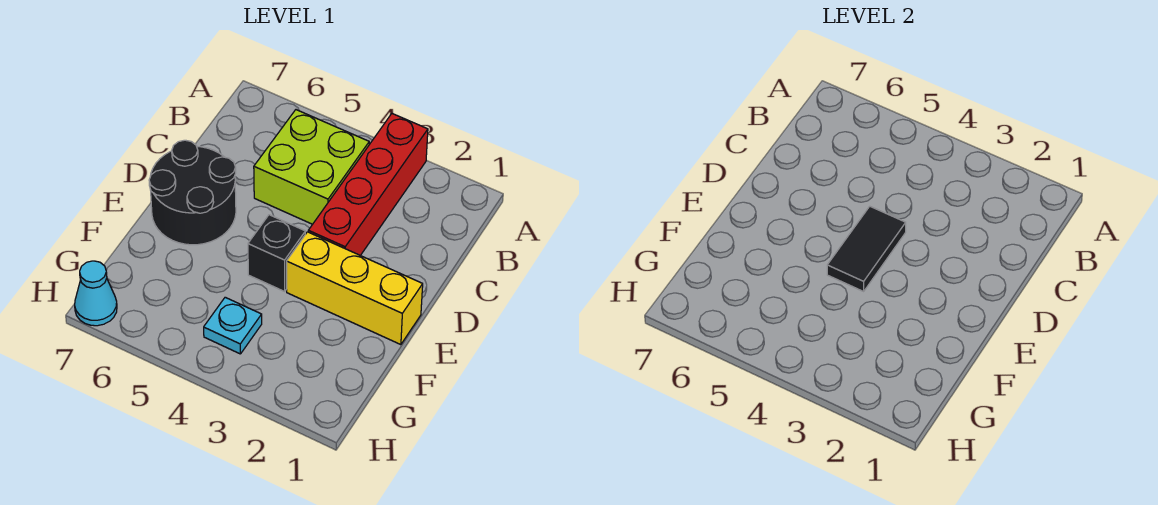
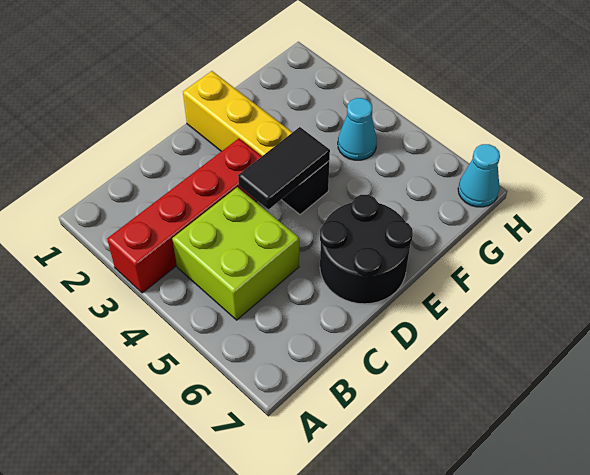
cyan plate G4 level 1 -> cyan cone G4 level 1

